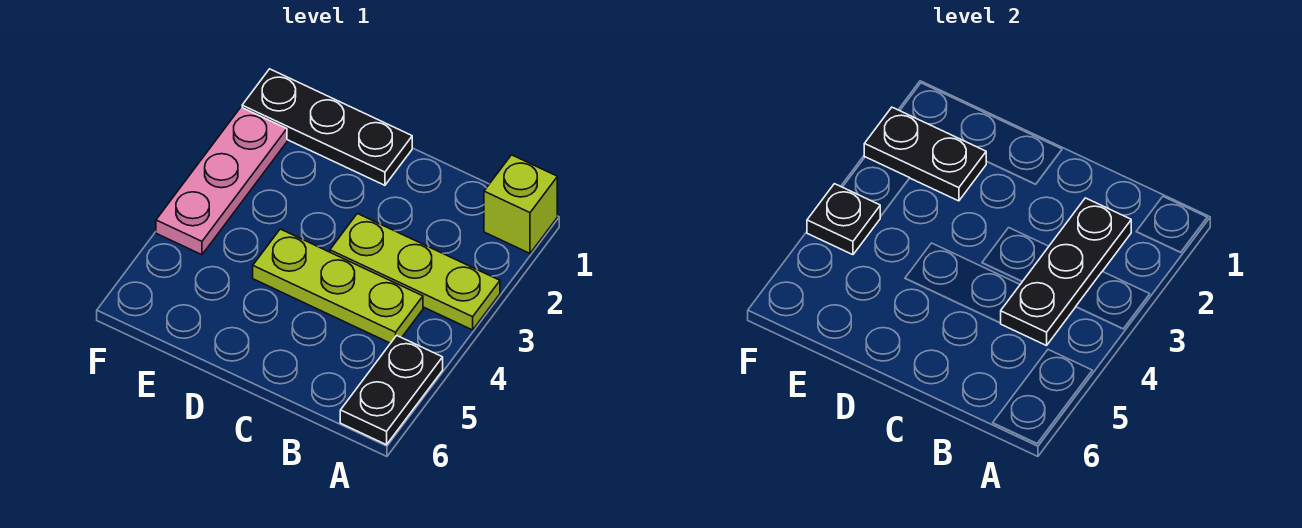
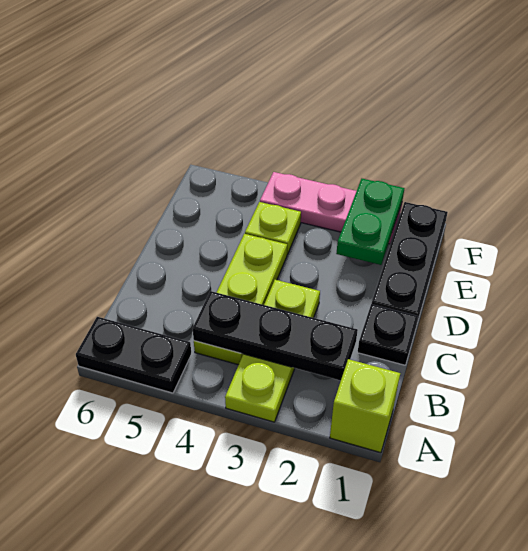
black plate E2:F2 level 2 -> green plate E2:F2 level 2
none -> lime plate E4 level 1
black plate F4 level 2 -> black plate C1 level 1

